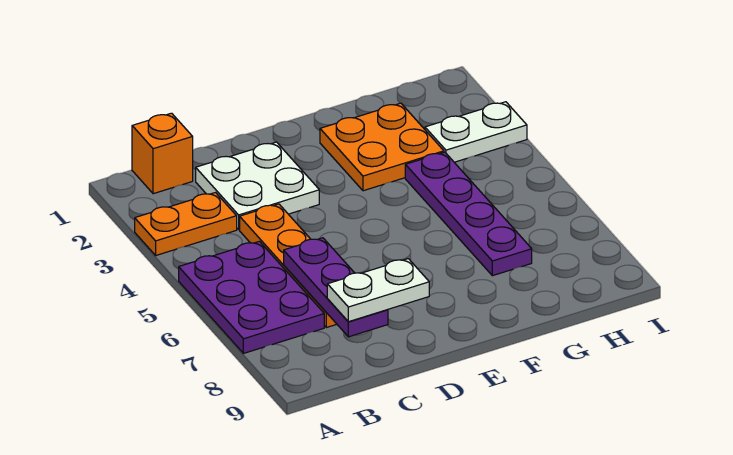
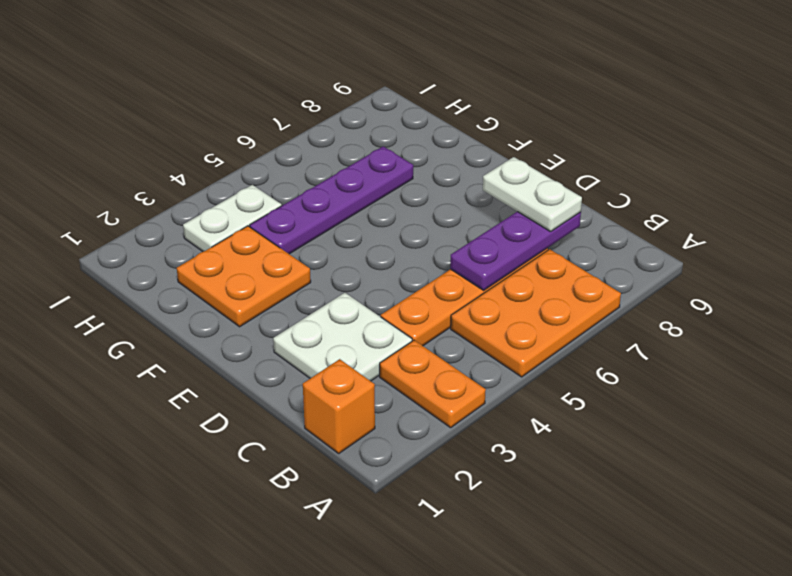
purple plate A5:B7 level 1 -> orange plate A5:B7 level 1
white plate H3:I3 level 1 -> white plate H3:H4 level 1

